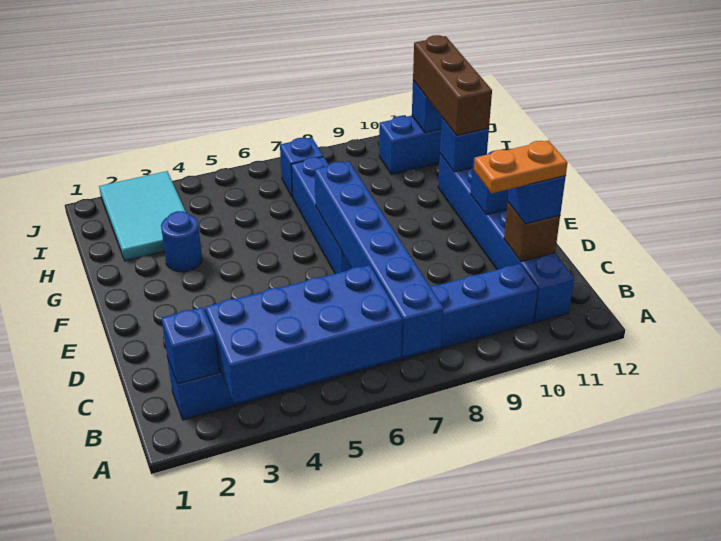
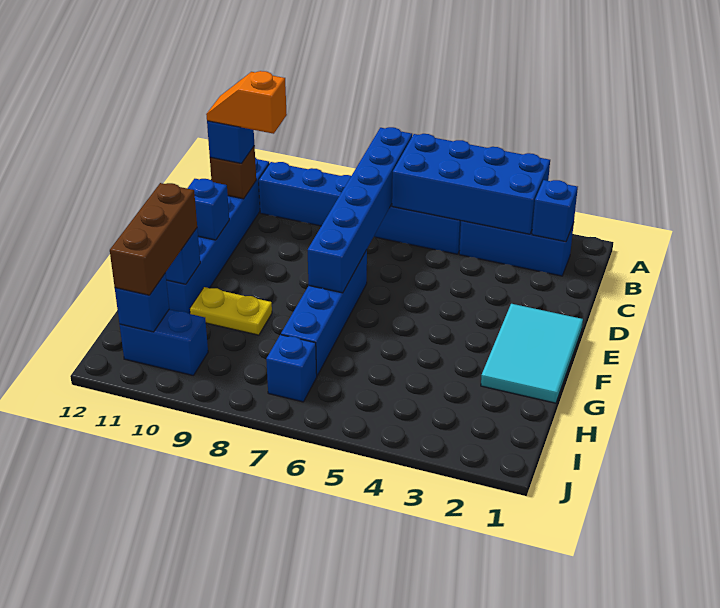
orange plate C10:C11 level 4 -> orange slope C10:C11 level 4 top 10
blue round brick G3 level 1 -> none
none -> yellow plate G9:G10 level 1
cyan tile H2:J3 level 1 -> cyan tile E1:G2 level 1

